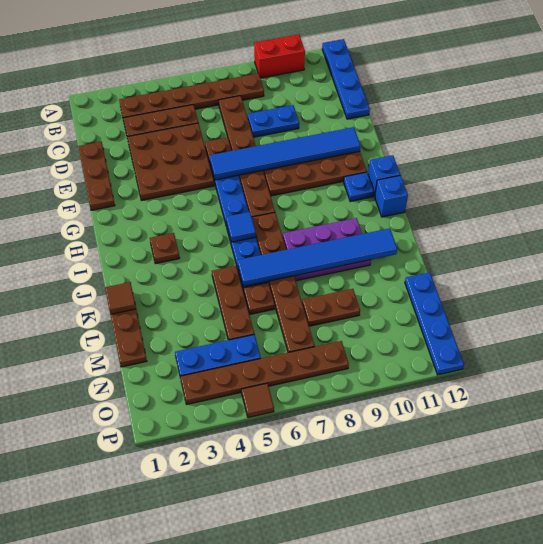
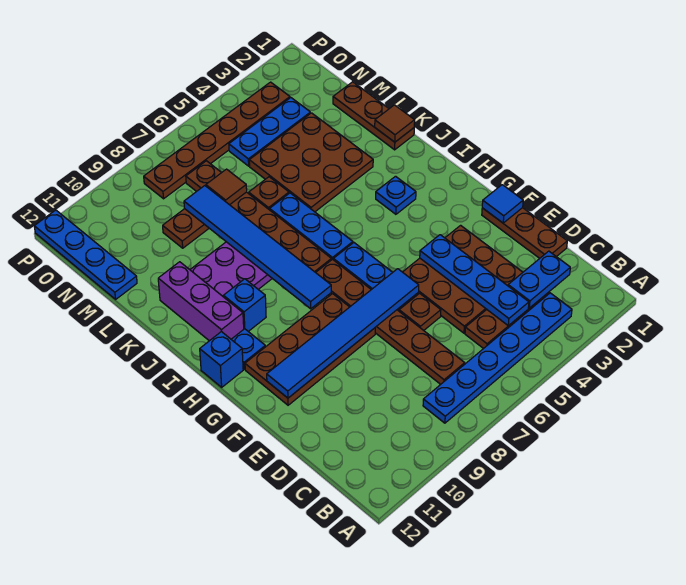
red brick A9:A10 level 1 -> none
blue plate A12:D12 level 1 -> blue plate C4:F4 level 2
brown plate B3:B8 level 1 -> blue plate B3:B8 level 1
blue plate D8:D9 level 1 -> blue plate C2:C3 level 2
brown plate I3 level 1 -> blue plate I3 level 1
blue tile I6 level 2 -> blue tile F1 level 2
none -> purple brick I11:K11 level 1
blue brick I12 level 1 -> blue brick I10 level 1
brown plate K5:M5 level 1 -> brown plate K3:M5 level 1
blue tile K6:K11 level 2 -> blue tile H8:M8 level 2
brown tile P5 level 1 -> brown tile M7 level 2

